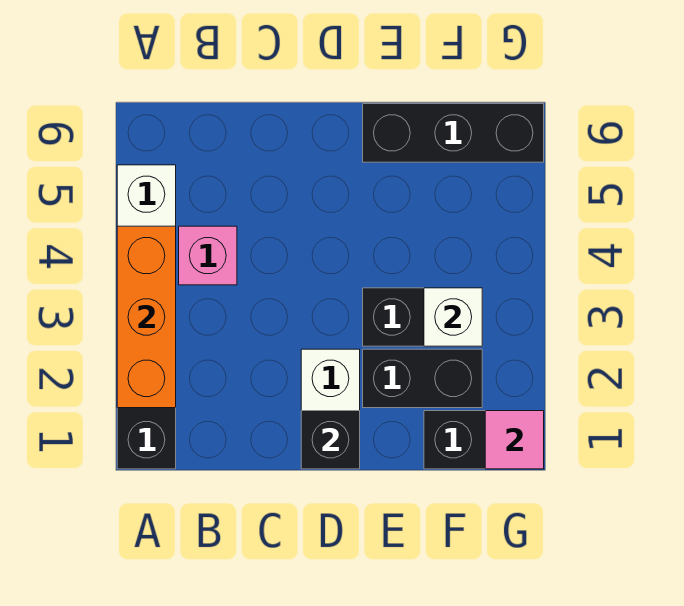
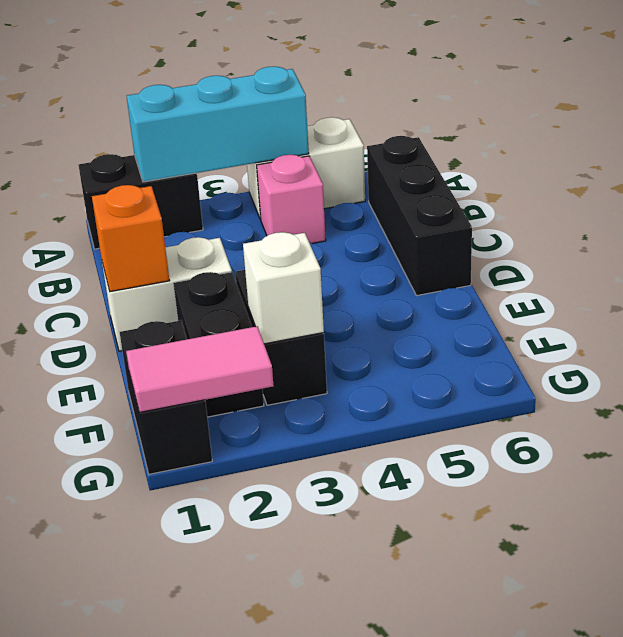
orange brick A2:A4 level 2 -> cyan brick A2:A4 level 2
black brick D1 level 2 -> orange brick D1 level 2
black brick E6:G6 level 1 -> black brick B6:D6 level 1
pink tile G1 level 2 -> pink tile G1:G2 level 2

